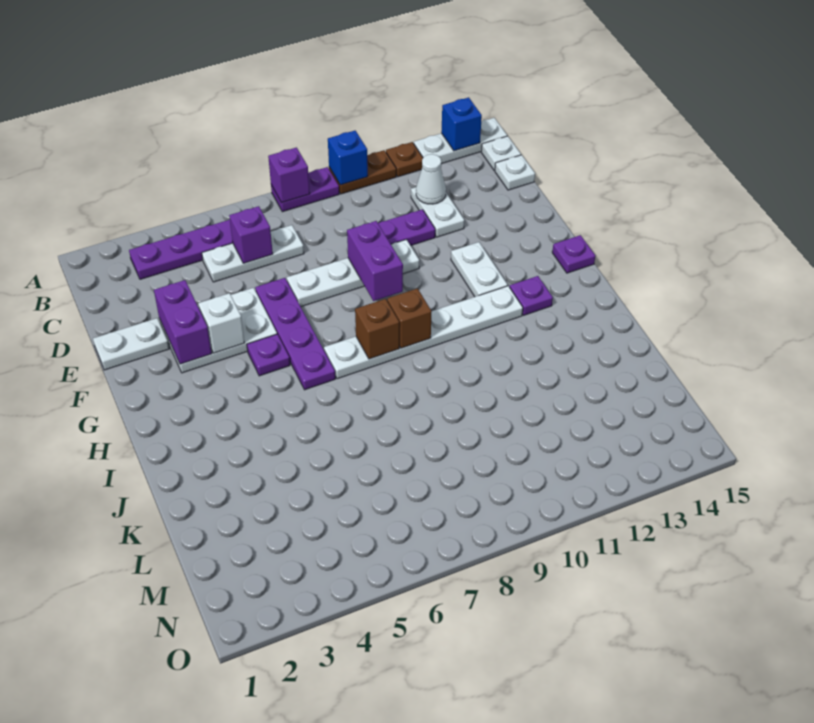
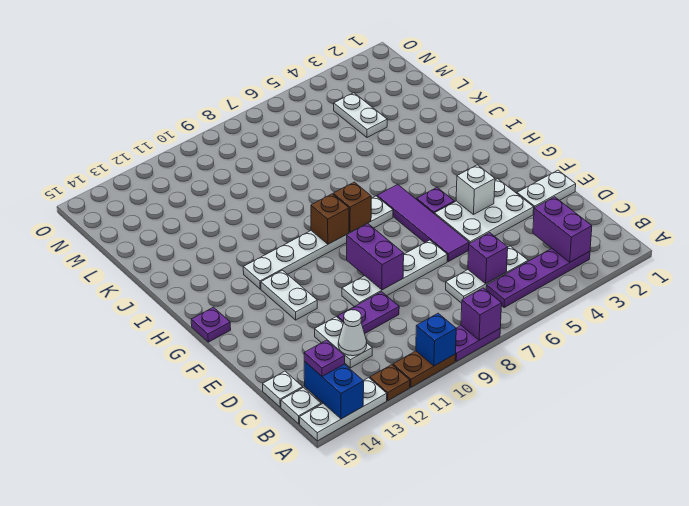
blue brick A14 level 2 -> blue brick A14:B14 level 2
purple brick E3:F3 level 2 -> purple brick B3:C3 level 2
purple plate E6:H6 level 1 -> purple tile E6:H6 level 1
purple plate H13 level 1 -> purple plate B14 level 3
none -> white plate L4:M4 level 1

